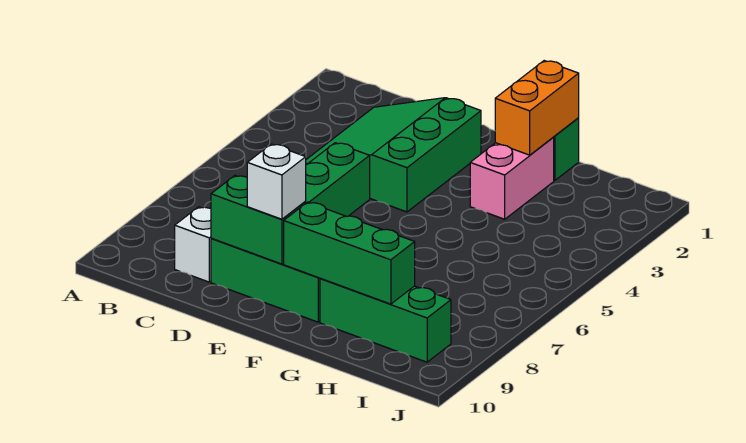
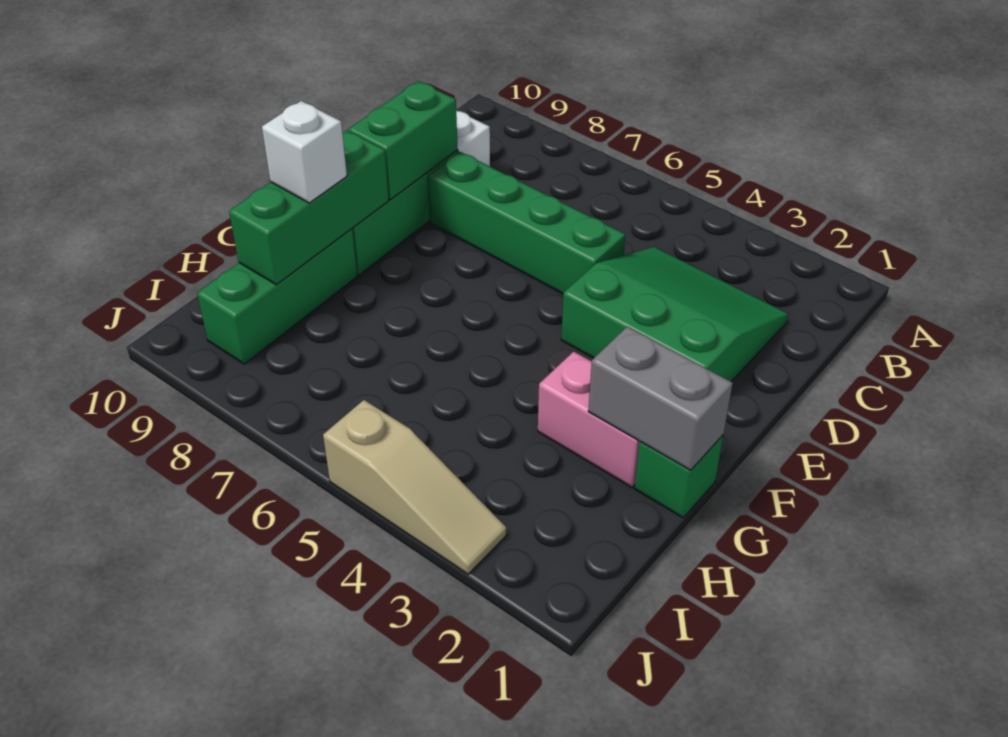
white brick E9 level 3 -> white brick G9 level 3
orange brick G1:G2 level 2 -> grey brick G1:G2 level 2
none -> tan slope J3:J5 level 1 top 5

